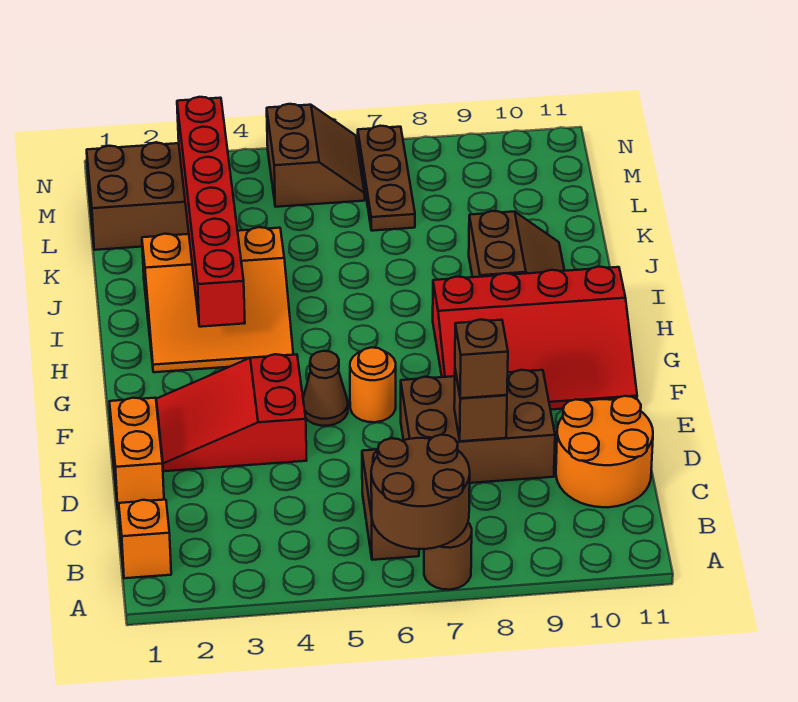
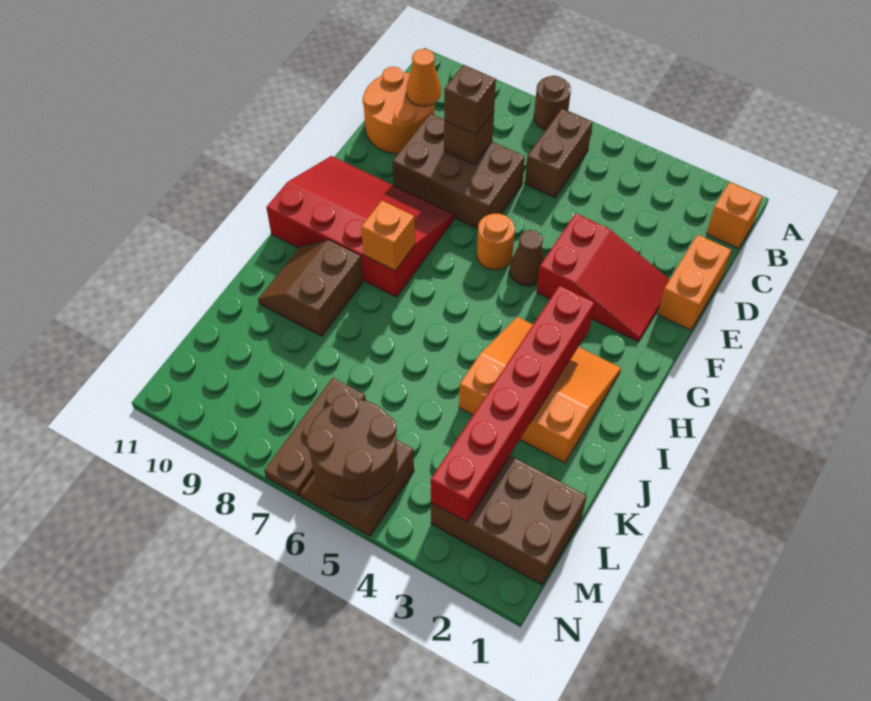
brown round brick A6:B7 level 2 -> brown round brick M5:N6 level 2
none -> orange cone C10 level 2
none -> orange brick H8 level 2

